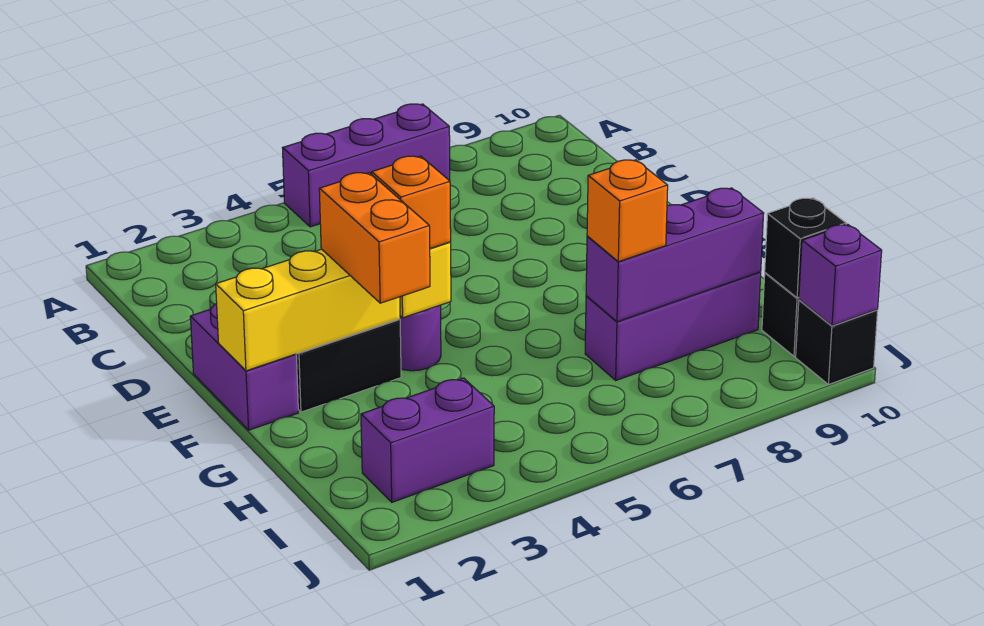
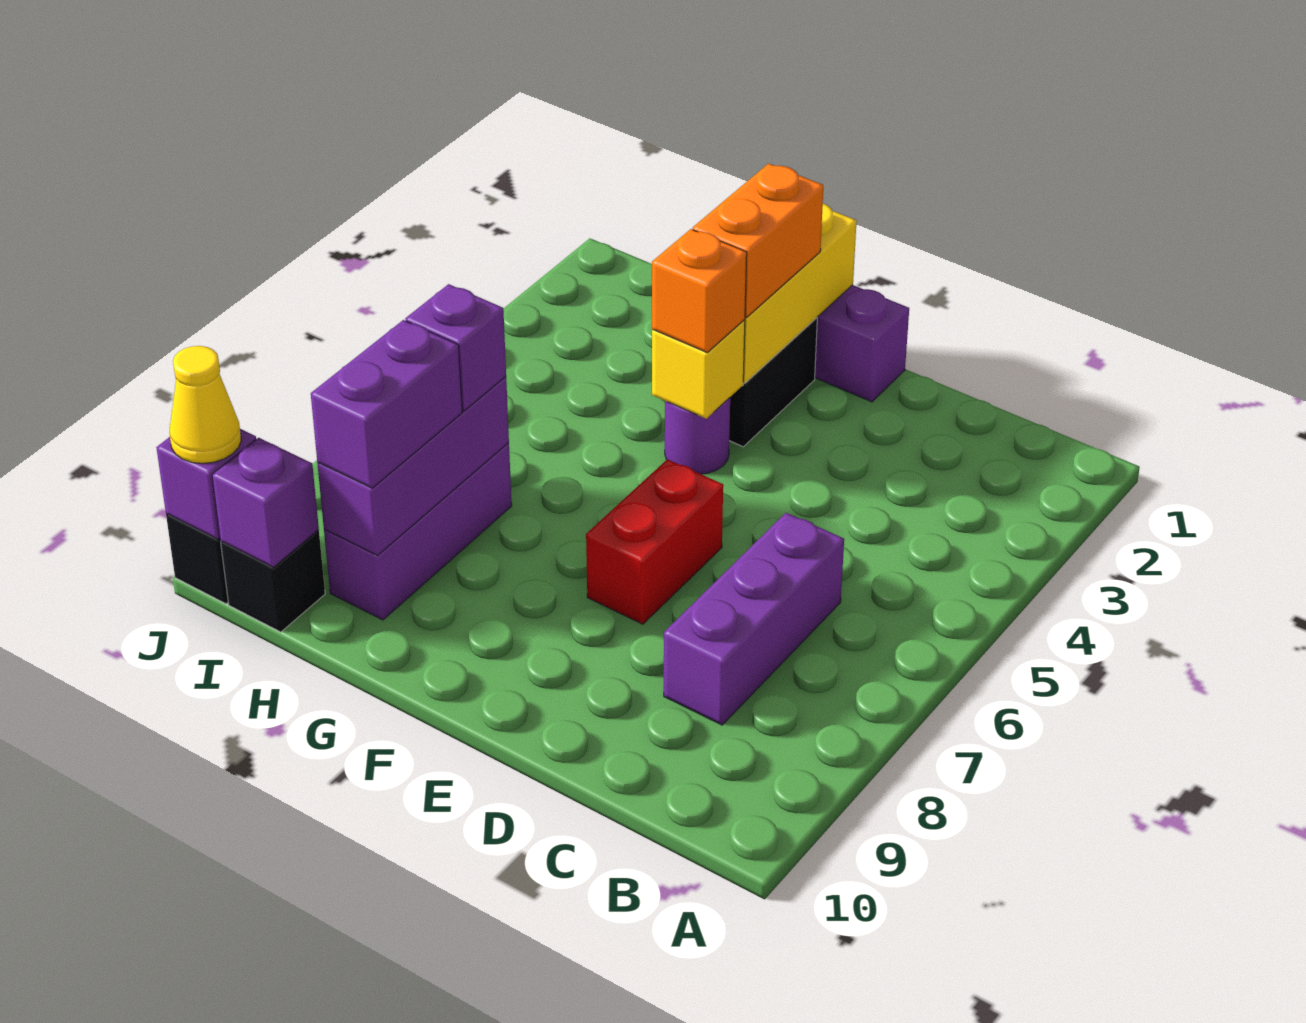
purple brick A5:A7 level 1 -> purple brick C6:C8 level 1
none -> red brick E6:E7 level 1
orange brick F3:G3 level 3 -> orange brick F2:F3 level 3
orange brick H7 level 3 -> purple brick H7 level 3
purple brick I2:I3 level 1 -> purple brick H8:H9 level 3
black brick I10 level 2 -> purple brick I10 level 2
none -> yellow cone J10 level 3

